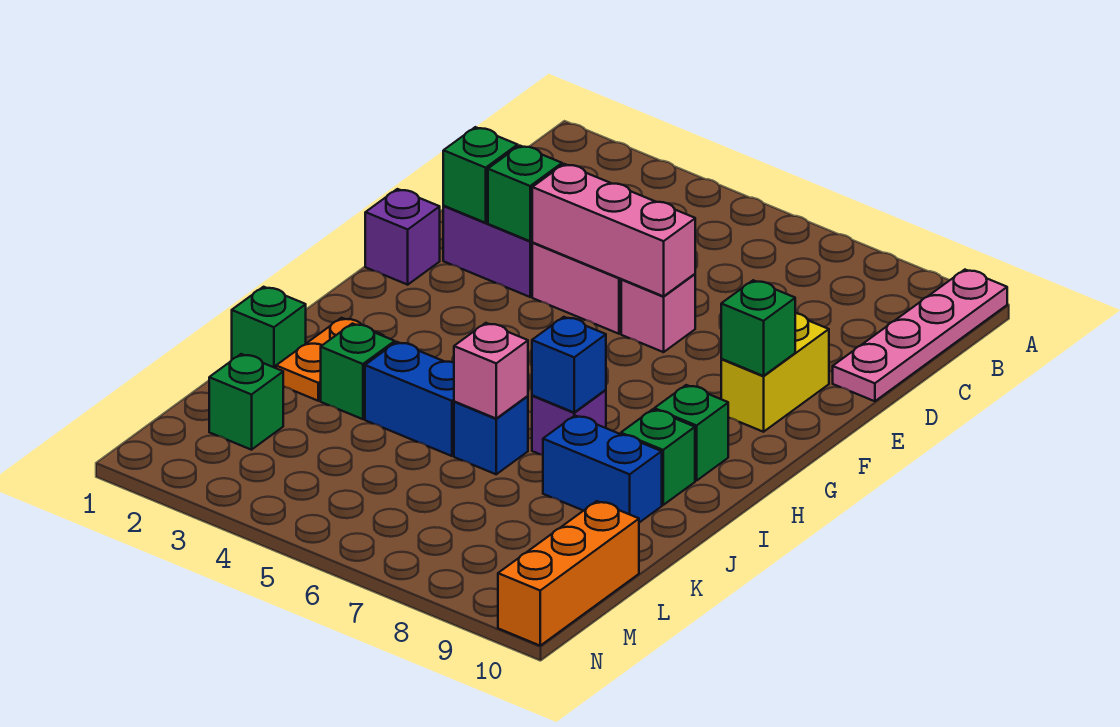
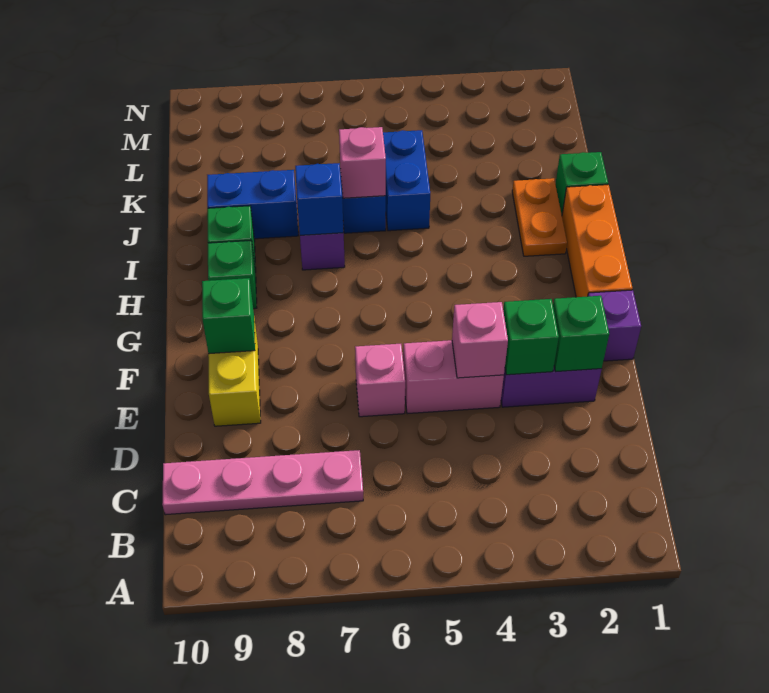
pink plate A10:D10 level 1 -> pink plate C7:C10 level 1
pink brick E4:E6 level 2 -> pink brick E4 level 2
green brick J3 level 1 -> none
blue brick J4:J5 level 1 -> blue brick J5:K5 level 1
green brick L2 level 1 -> none
orange brick L10:N10 level 1 -> orange brick G1:I1 level 1

